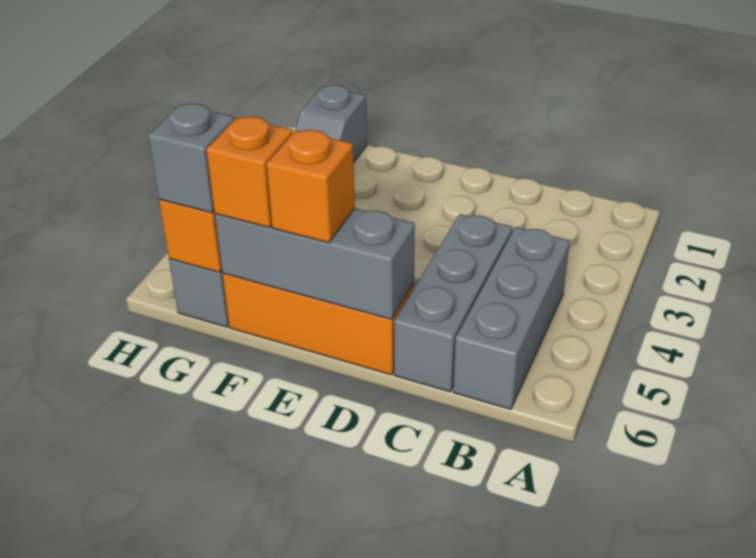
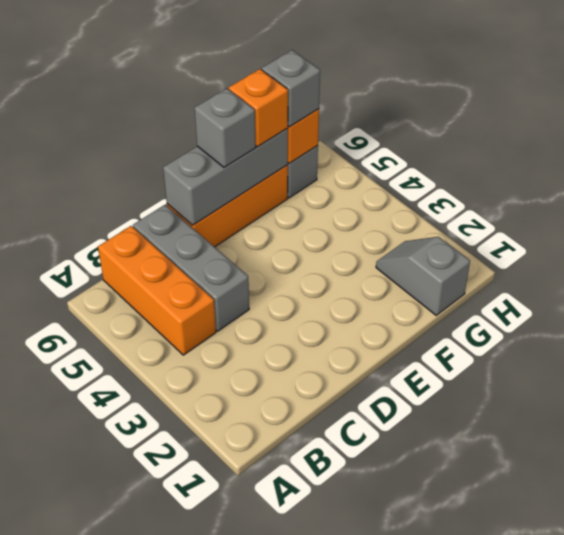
grey brick B4:B6 level 1 -> orange brick B4:B6 level 1
orange brick E6 level 3 -> grey brick E6 level 3

